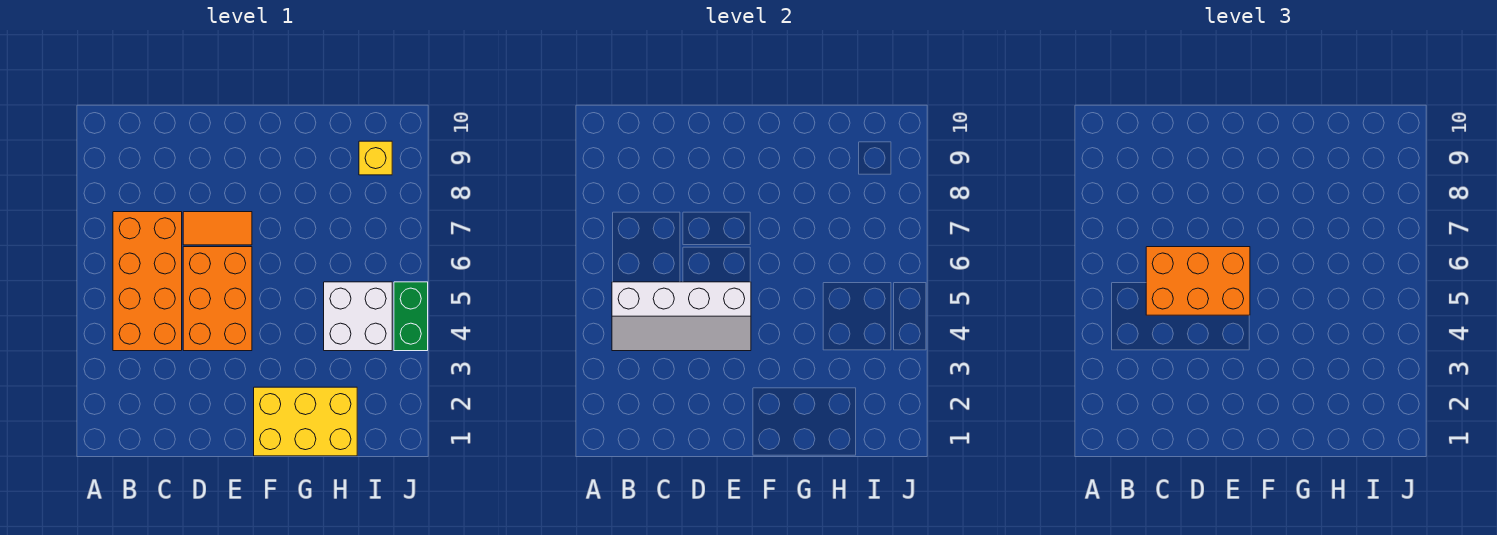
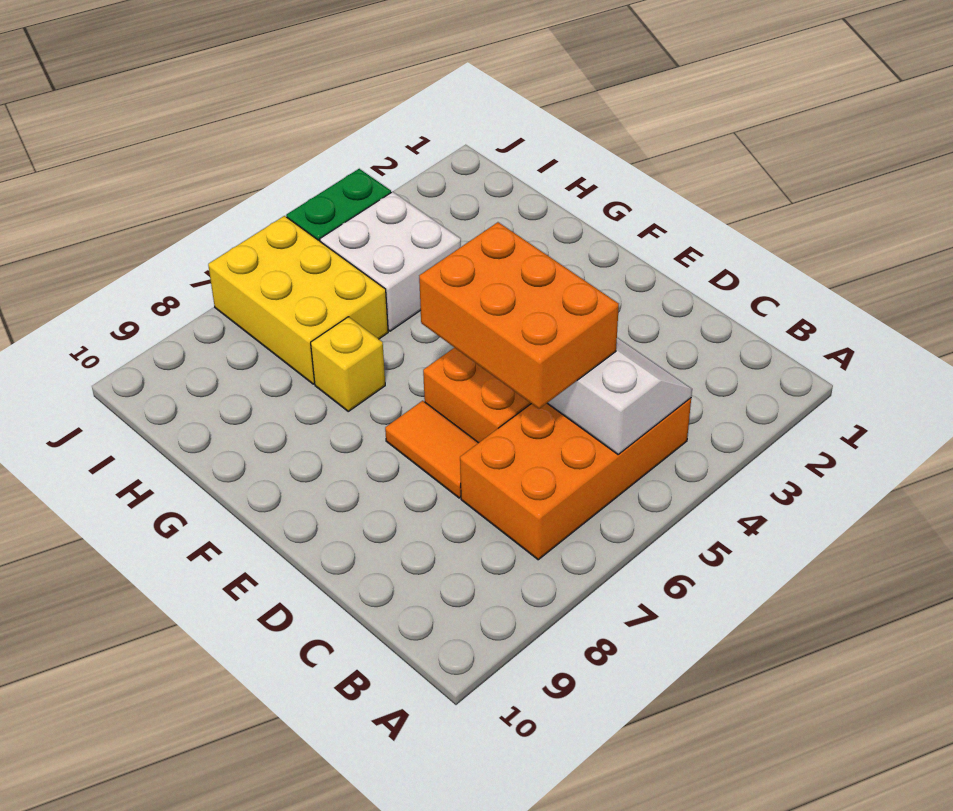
yellow brick F1:H2 level 1 -> yellow brick H6:J7 level 1
yellow brick I9 level 1 -> yellow brick G7 level 1

